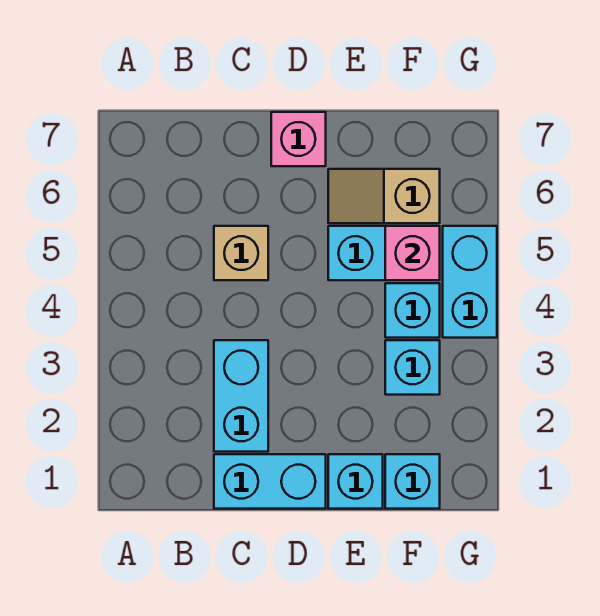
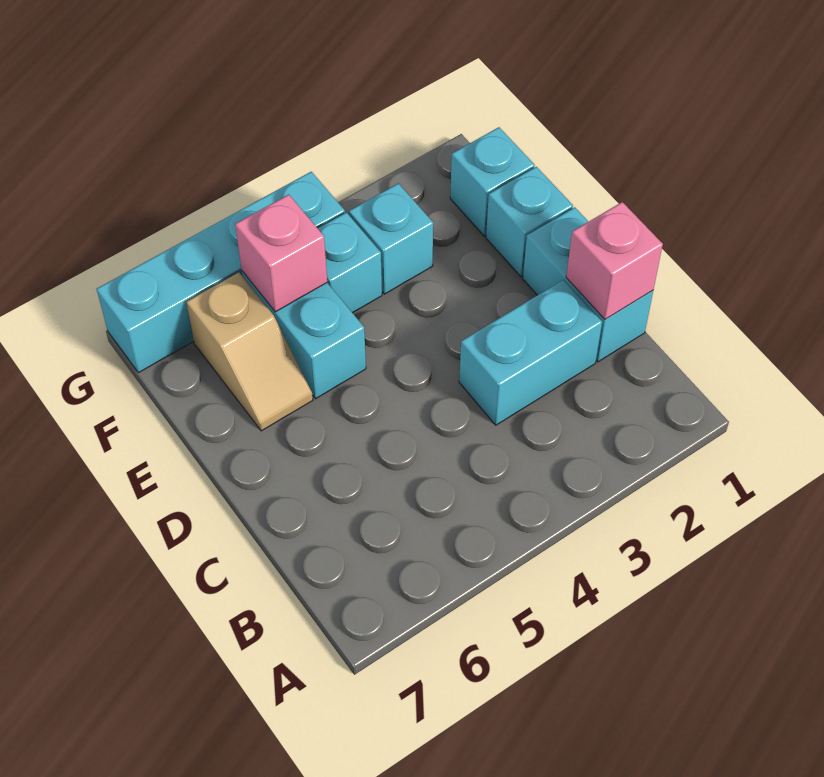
tan brick C5 level 1 -> none
pink brick D7 level 1 -> pink brick C1 level 2
cyan brick G4:G5 level 1 -> cyan brick G4:G7 level 1

